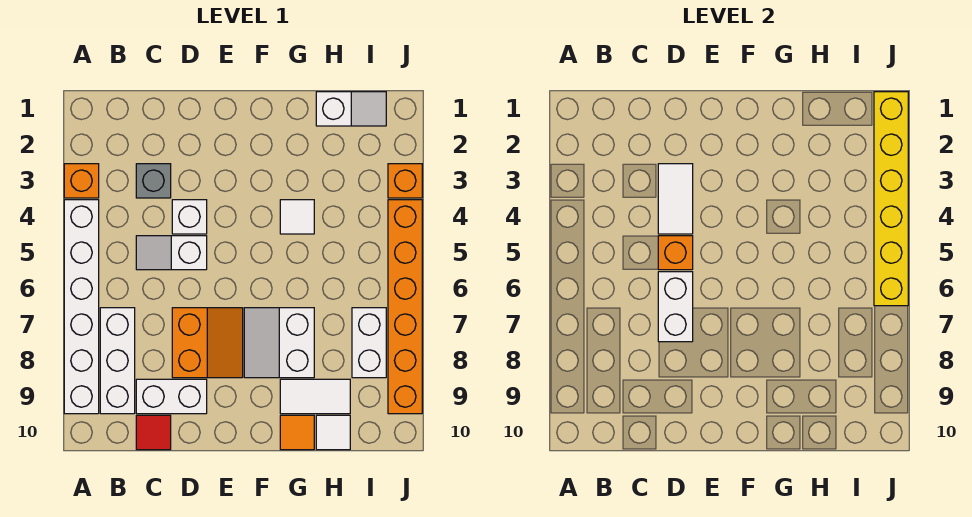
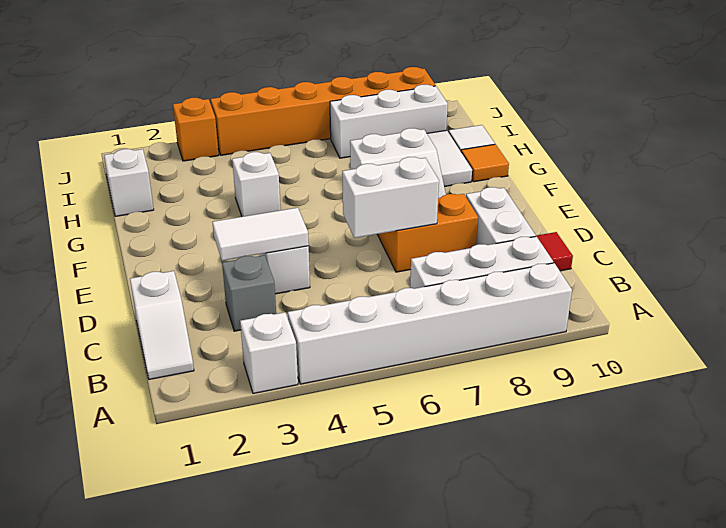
orange brick A3 level 1 -> white brick A3 level 1
white slope C5:D5 level 1 top D -> white slope B1:C1 level 1 top C
orange brick D5 level 2 -> none
white tile G4 level 1 -> white brick G4 level 1
white brick I7:I8 level 1 -> white brick I7:I9 level 1
yellow brick J1:J6 level 2 -> none

